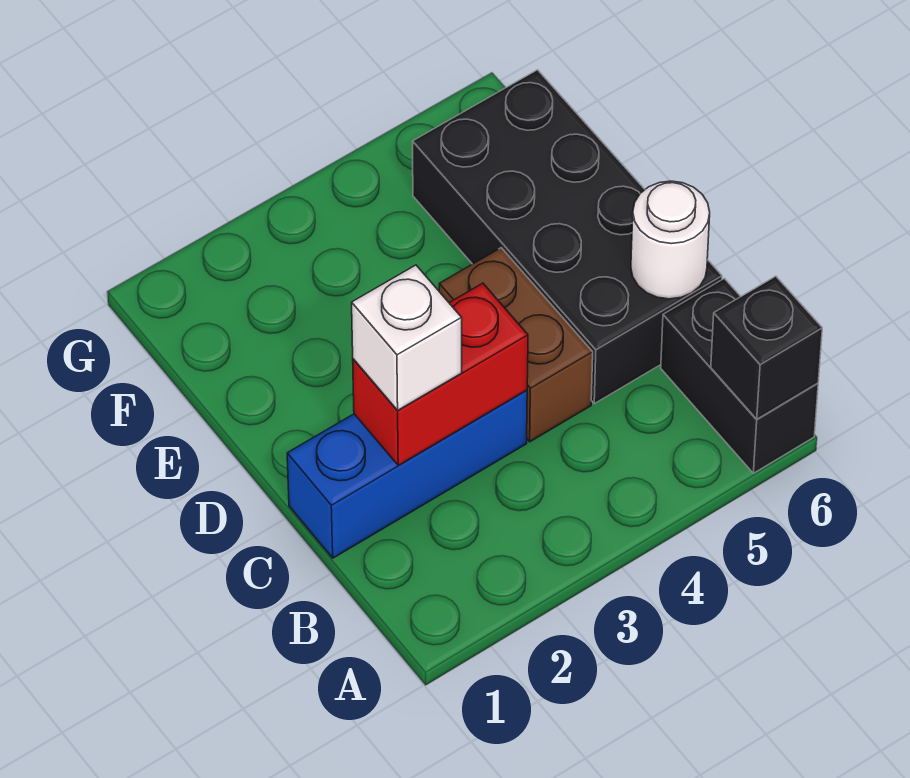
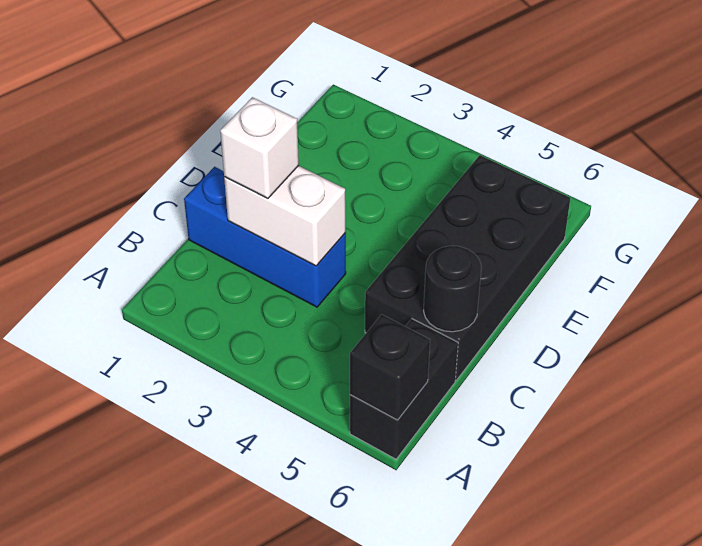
red brick C2:C3 level 2 -> white brick C2:C3 level 2
brown brick C4:D4 level 1 -> none
white round brick C6 level 2 -> black round brick C6 level 2

